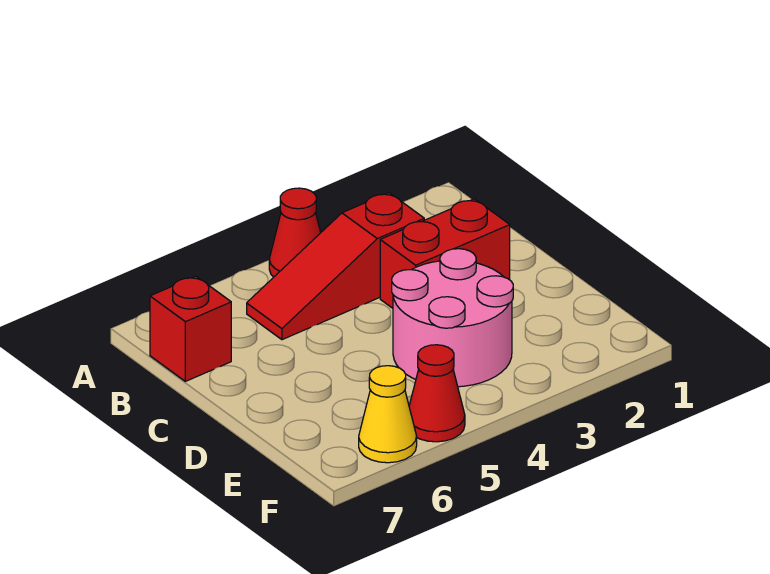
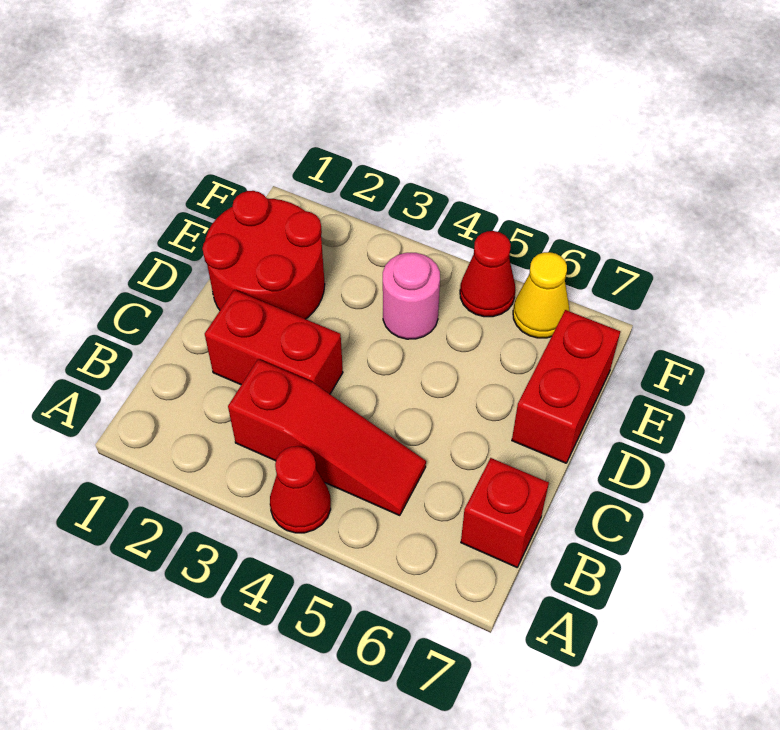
none -> red round brick D1:E2 level 1
pink round brick D3:E4 level 1 -> pink round brick E4 level 1
none -> red brick D7:E7 level 1

